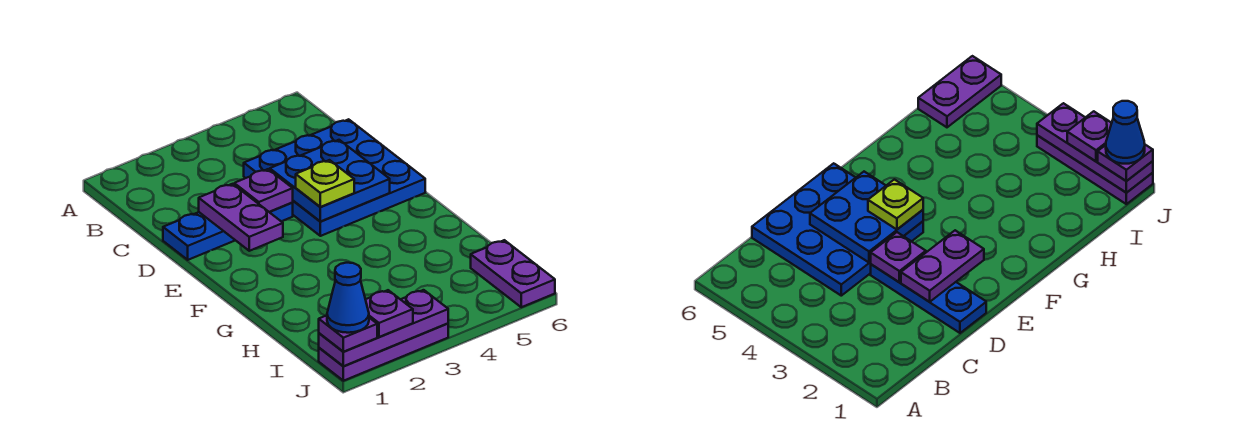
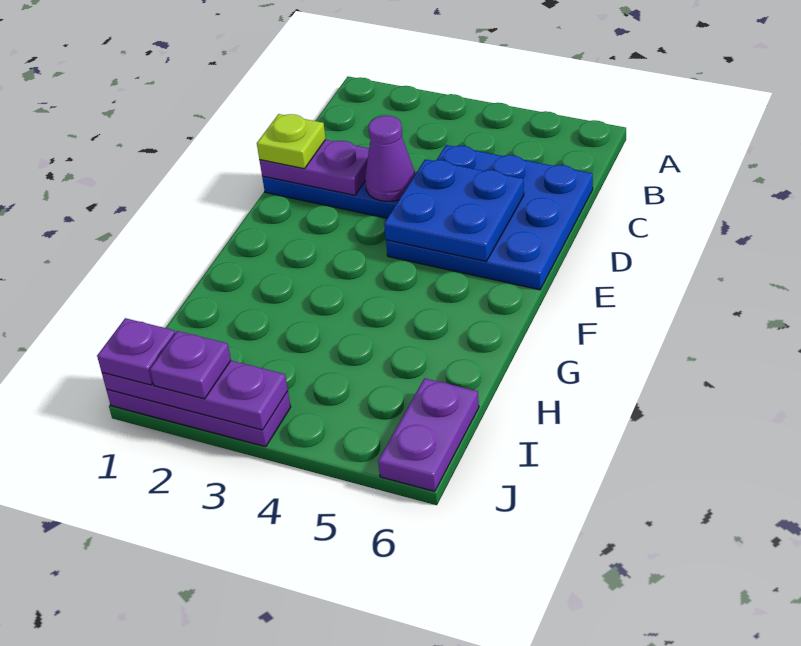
purple plate D2:E2 level 2 -> purple plate D1:D2 level 2
purple plate D3 level 2 -> purple cone D3 level 2
lime plate E4 level 3 -> lime plate D1 level 3
blue cone J1 level 4 -> none

